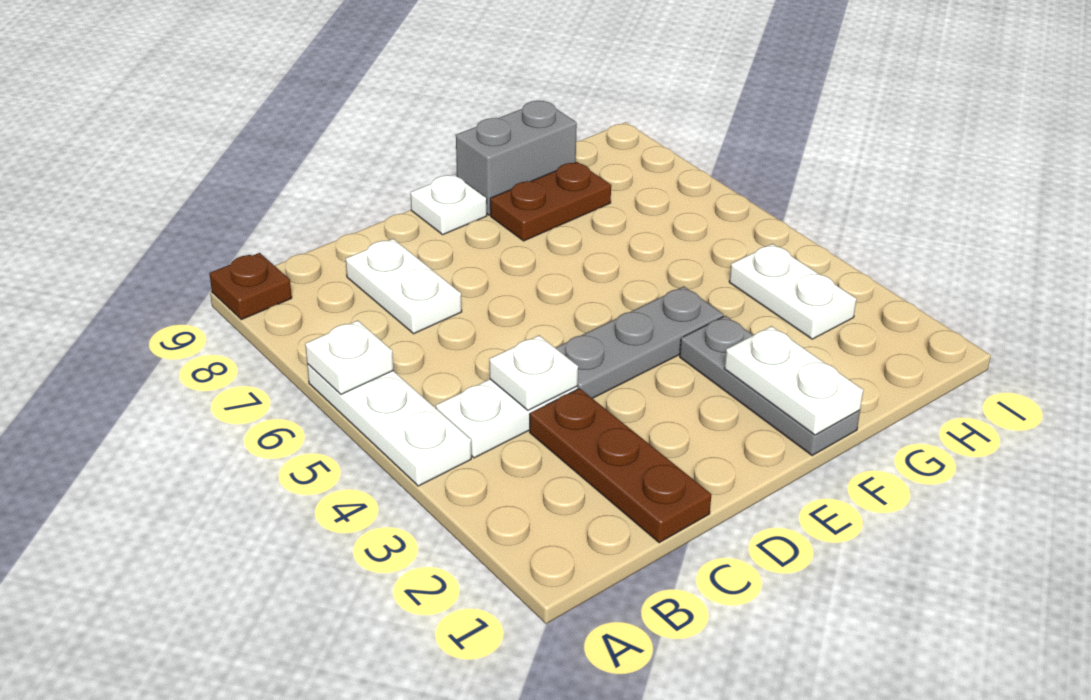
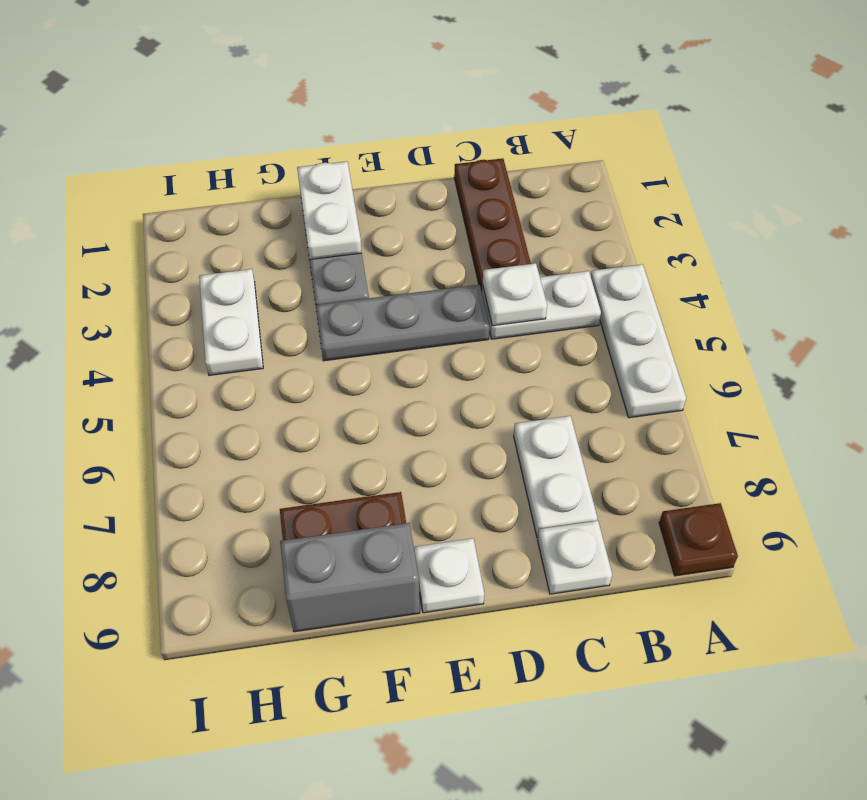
white plate A6 level 2 -> white plate C9 level 1

